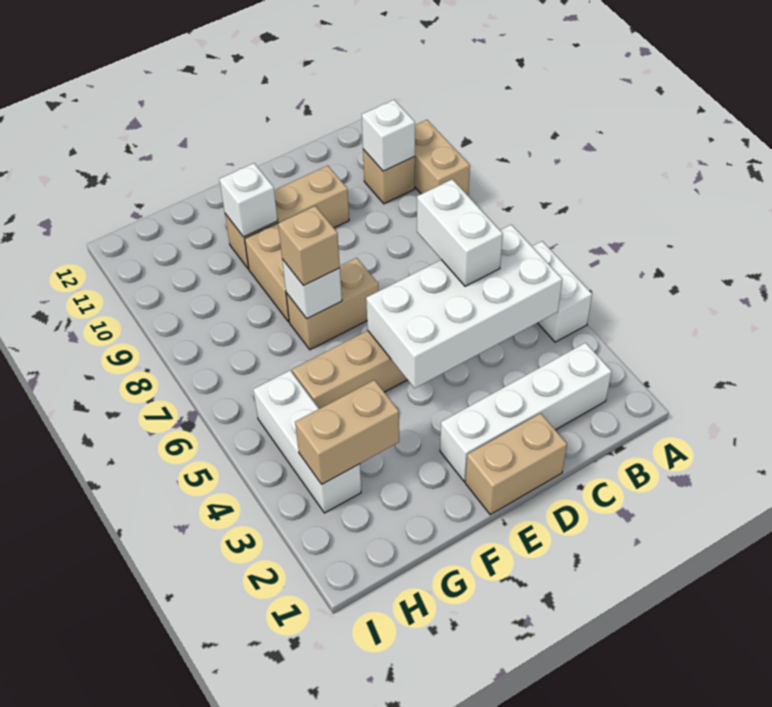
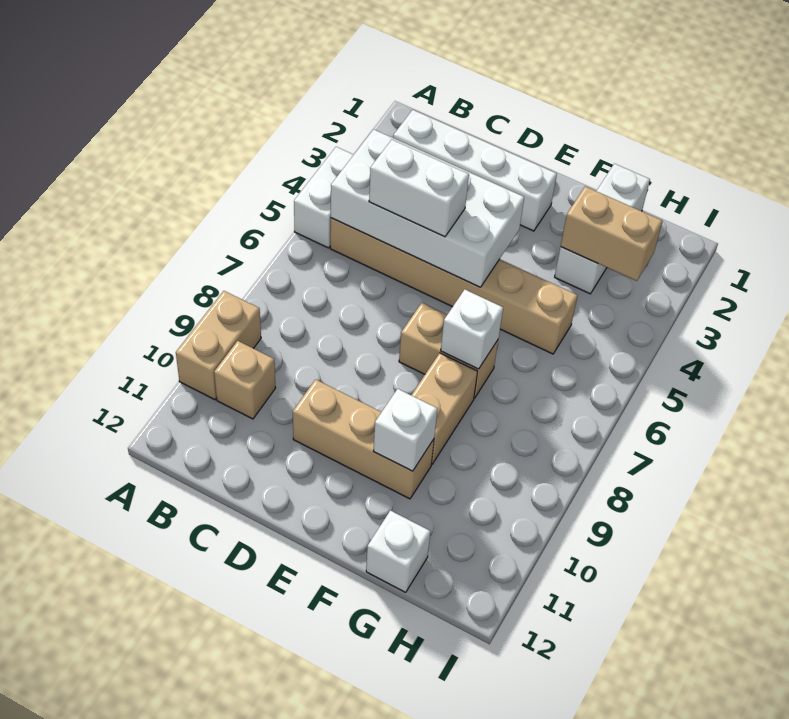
white brick B10 level 2 -> white brick G12 level 1
white brick C5:C6 level 3 -> white brick C5:D5 level 3
tan brick D1:E1 level 1 -> none
tan brick F7 level 3 -> none
white brick H3:H5 level 1 -> white brick G1:G3 level 1

